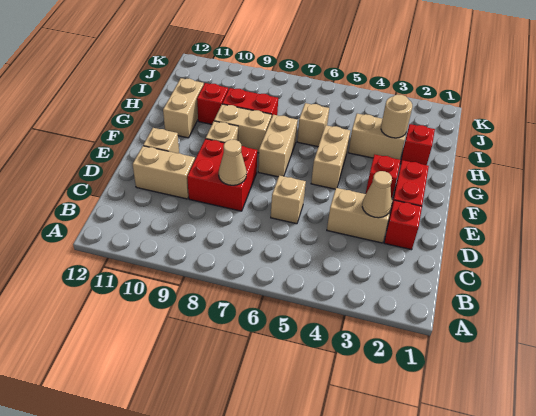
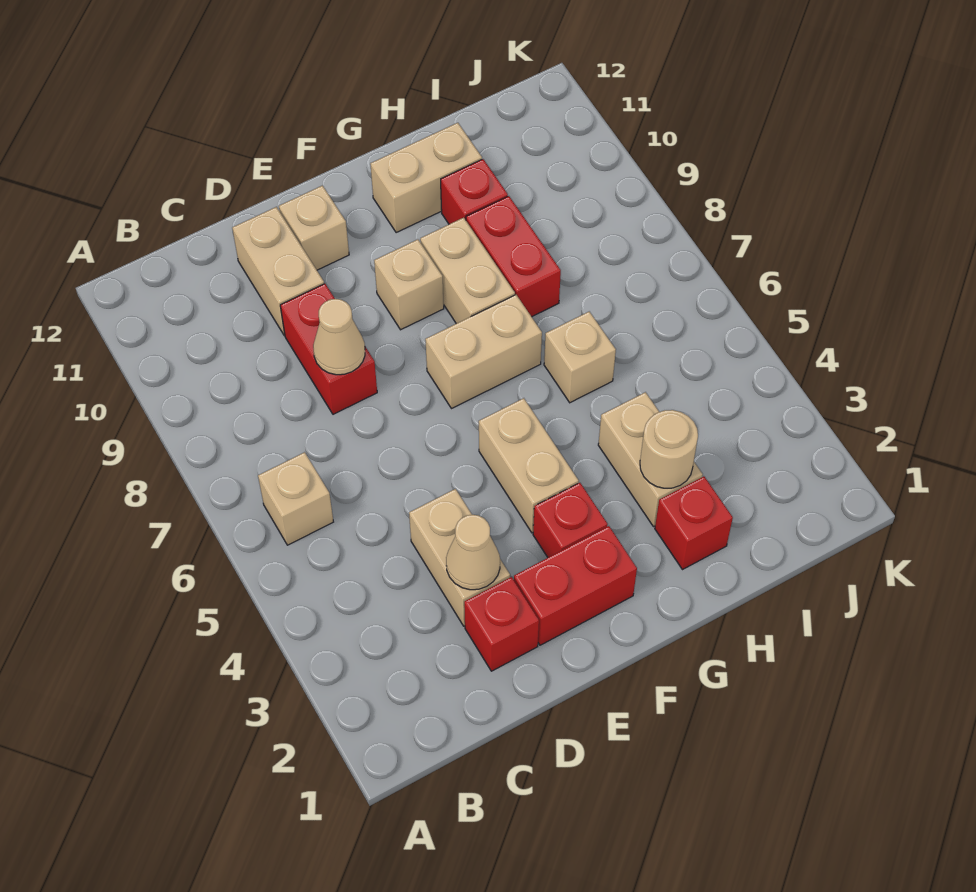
tan brick D6 level 1 -> tan brick B6 level 1
red brick D8:E9 level 1 -> red brick D8:D9 level 1
tan brick F5:G5 level 1 -> tan brick F4:F5 level 1

